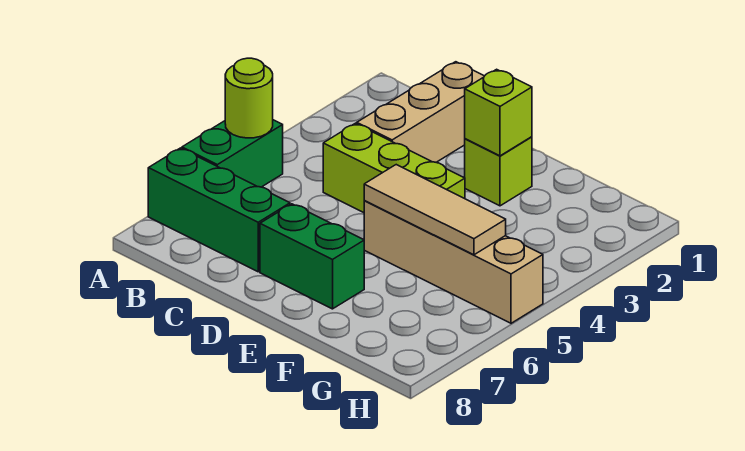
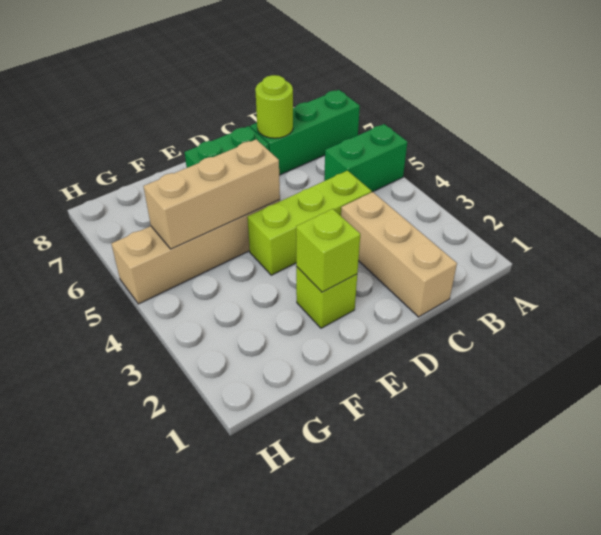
green brick A5:A6 level 1 -> green brick A5:B5 level 1
lime round brick A5 level 2 -> lime round brick C7 level 2
tan tile E5:G5 level 2 -> tan brick E5:G5 level 2

